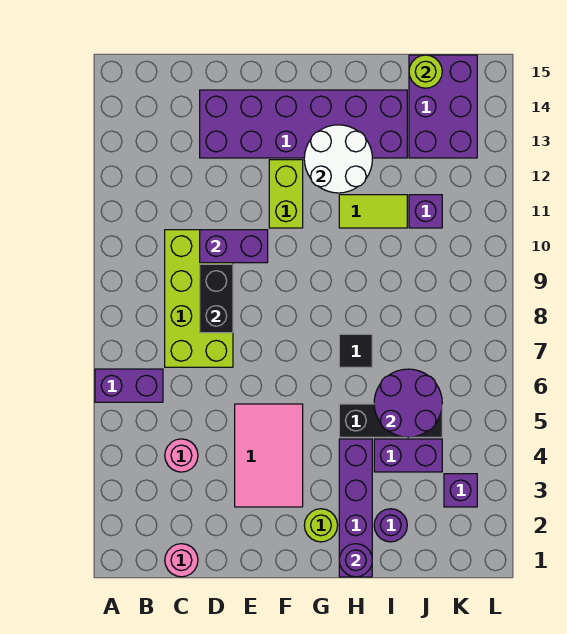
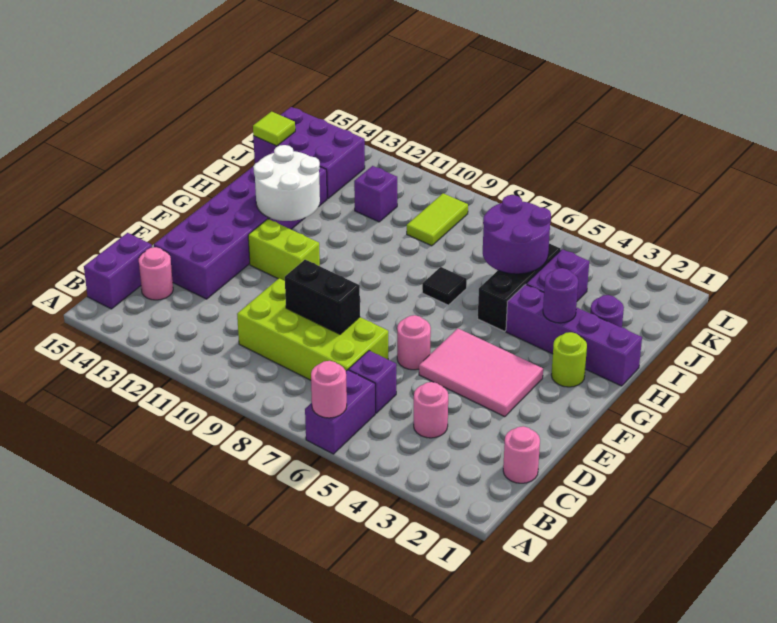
none -> pink round brick A6 level 2
none -> pink round brick C14 level 1
purple brick D10:E10 level 2 -> purple brick B15:C15 level 1
none -> pink round brick E6 level 1
purple round brick H1 level 2 -> purple round brick H3 level 2
lime tile H11:I11 level 1 -> lime tile J9:K9 level 1
lime round brick J15 level 2 -> lime tile J15 level 2
purple brick K3 level 1 -> purple brick C6 level 1

